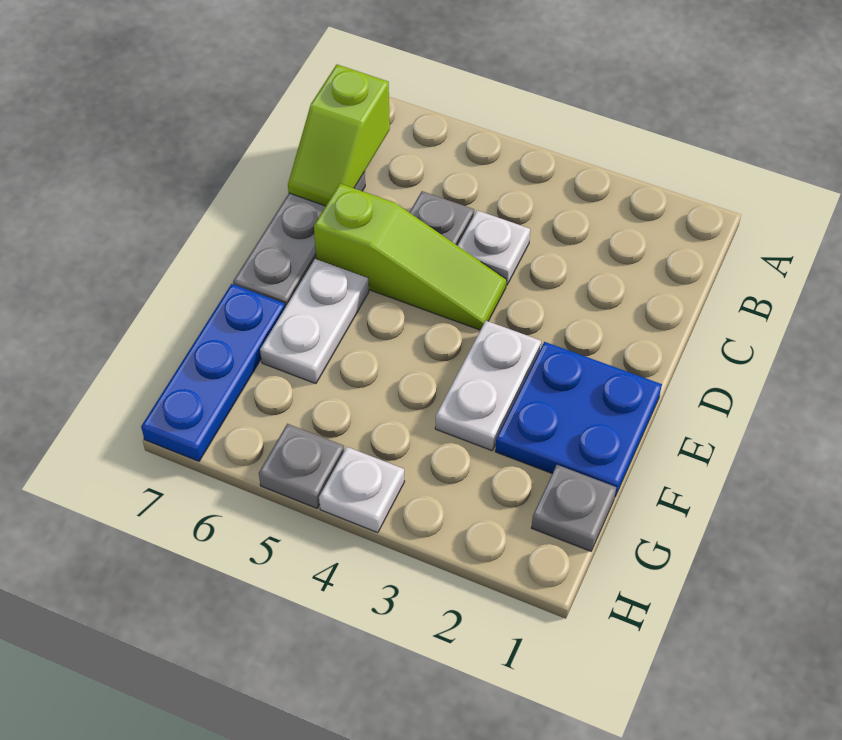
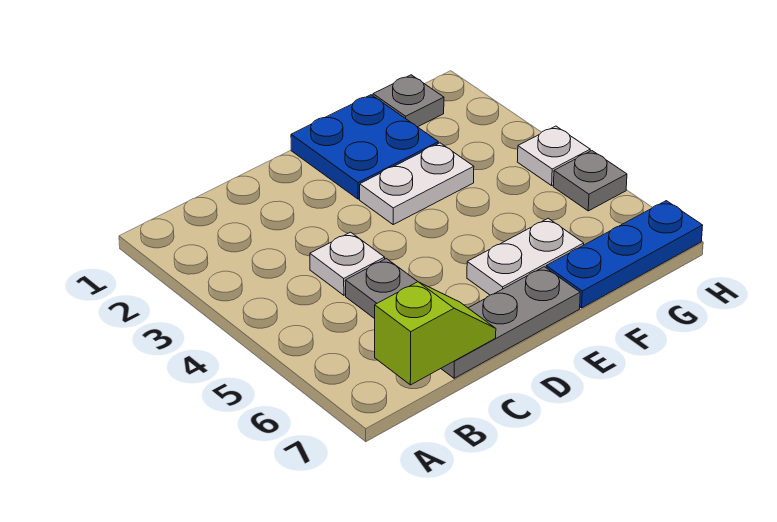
lime slope D4:D6 level 1 top 6 -> none

